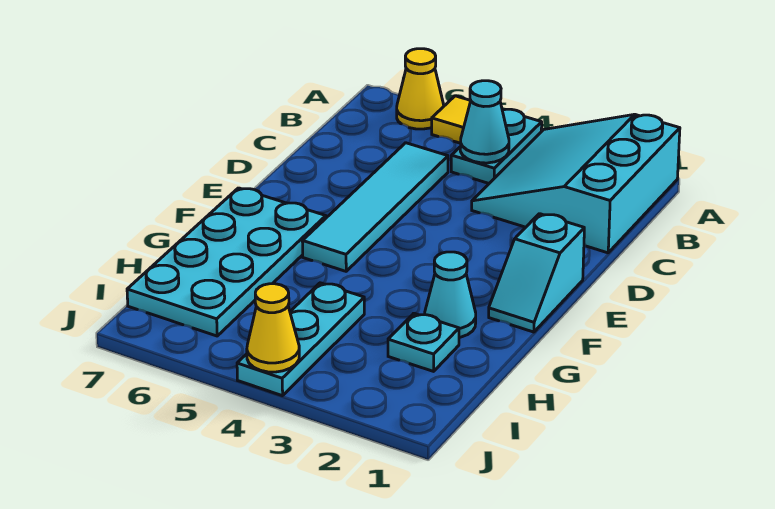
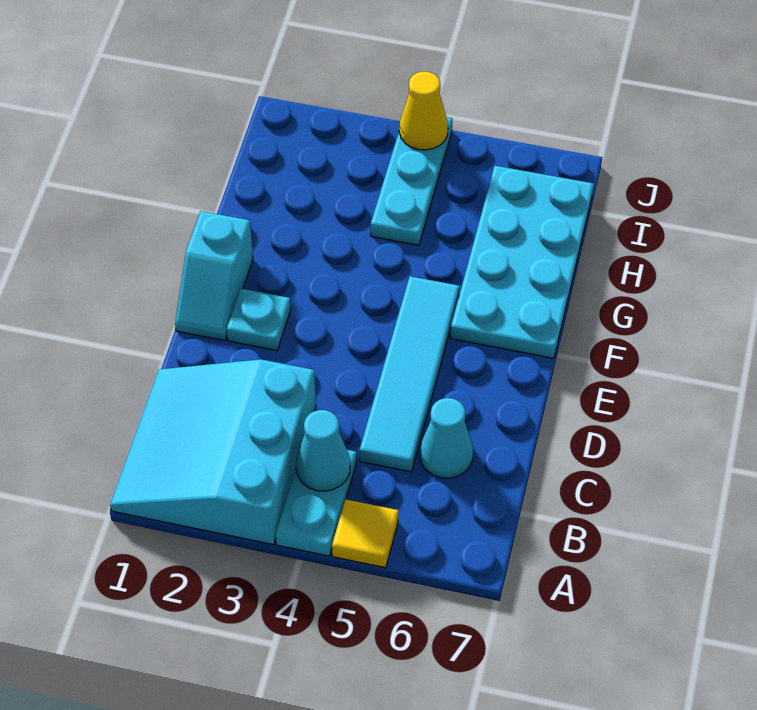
cyan slope A1:C3 level 1 top 1 -> cyan slope A1:C3 level 1 top 3
yellow cone A6 level 1 -> none
cyan slope E1:F1 level 1 top E -> cyan slope E1:F1 level 1 top F
cyan cone G2 level 1 -> cyan cone C6 level 1
cyan plate H2 level 1 -> cyan plate E2 level 1

